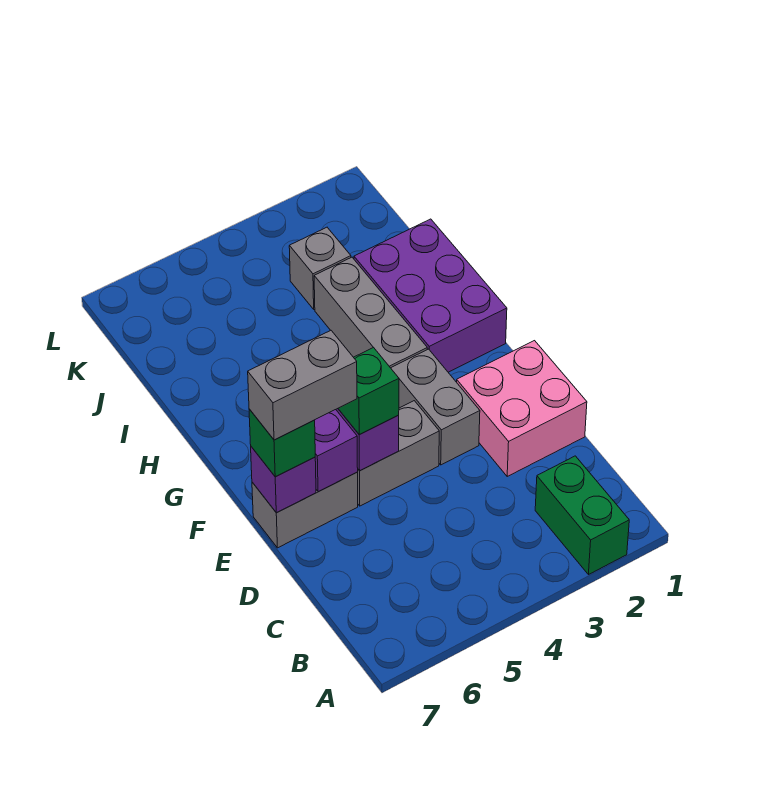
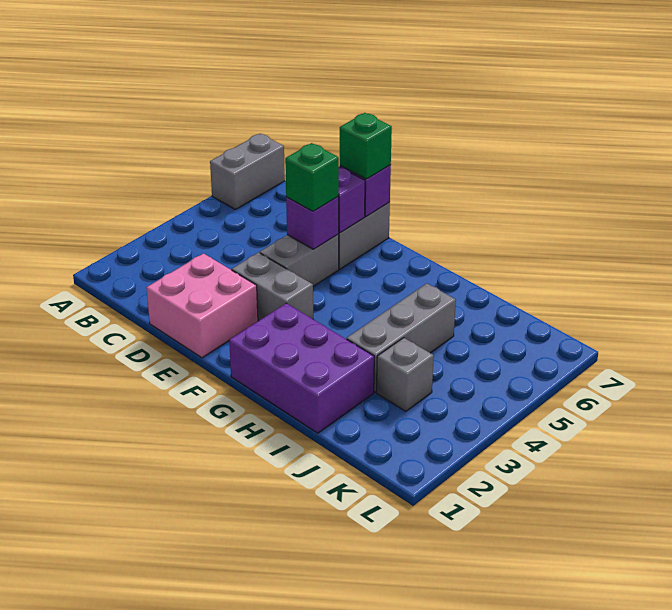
green brick A2:B2 level 1 -> none
grey brick E6:E7 level 4 -> grey brick A6:A7 level 1
grey brick G3:I3 level 1 -> grey brick I3:I5 level 1

